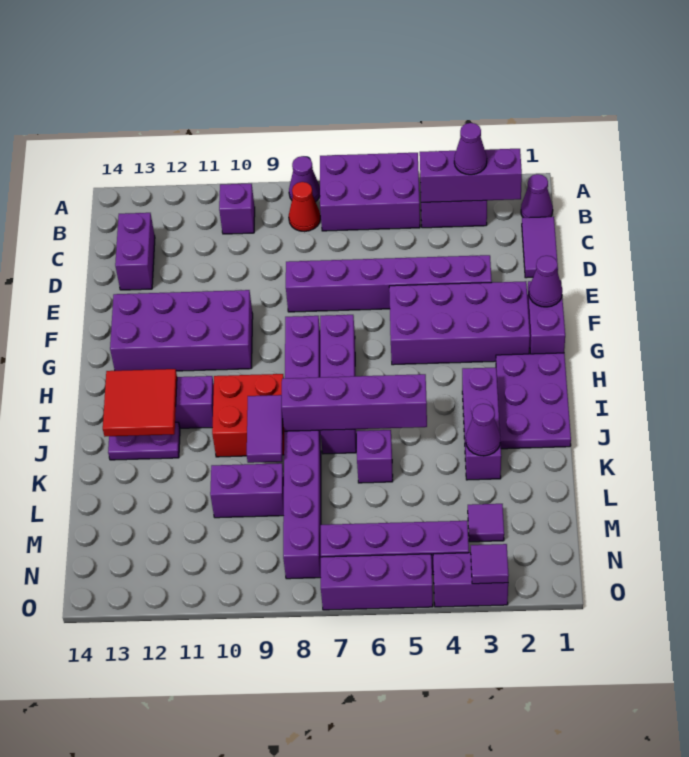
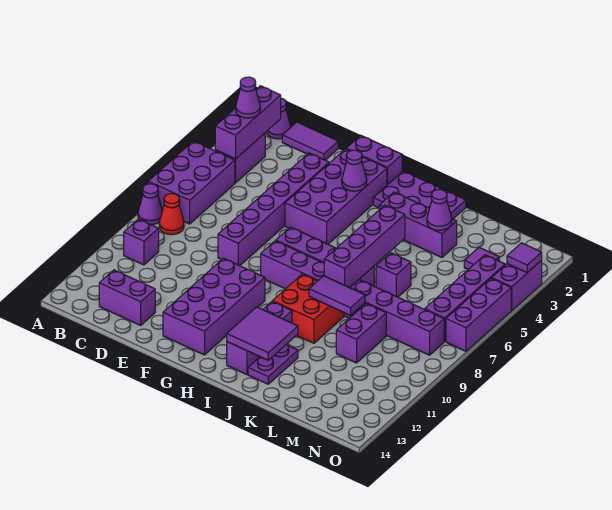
purple cone F1 level 2 -> purple cone G3 level 2
red tile I12:J13 level 2 -> purple tile I12:J13 level 2

